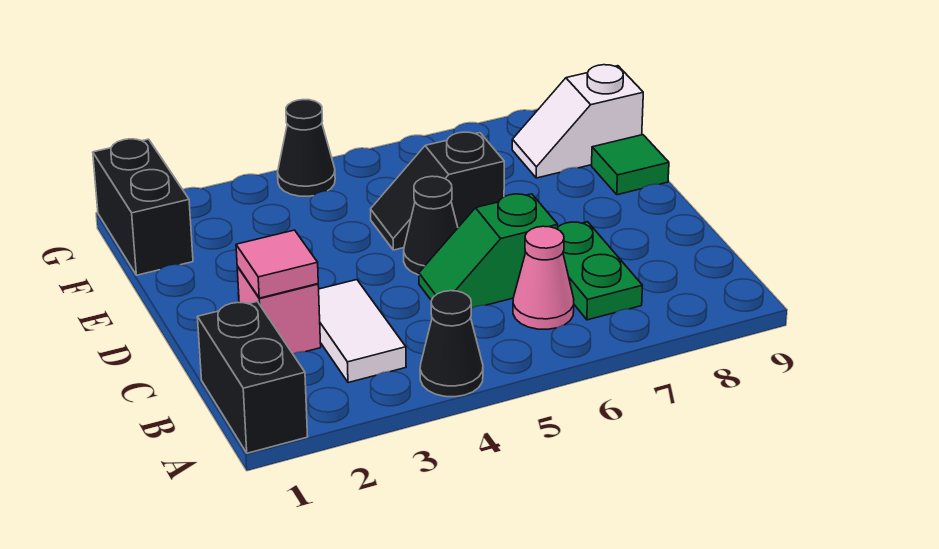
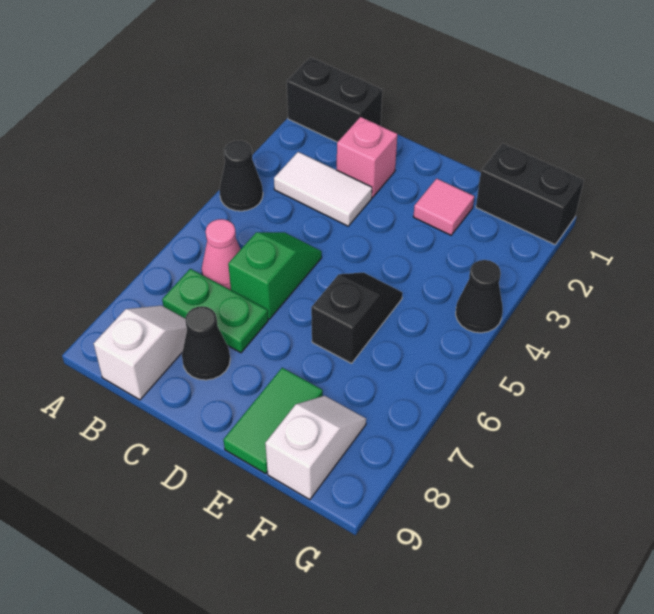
none -> white slope B8:B9 level 1 top 9
pink tile C2 level 2 -> pink tile E2 level 1
black cone D5 level 1 -> black cone C8 level 1
green tile E9 level 1 -> green tile E8:E9 level 1

